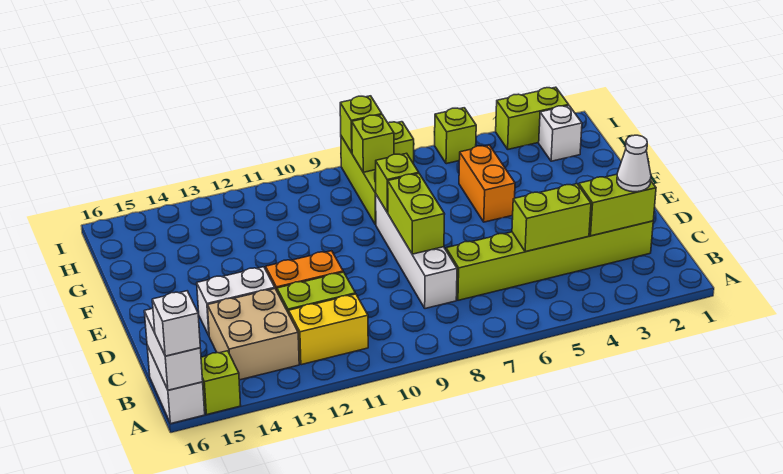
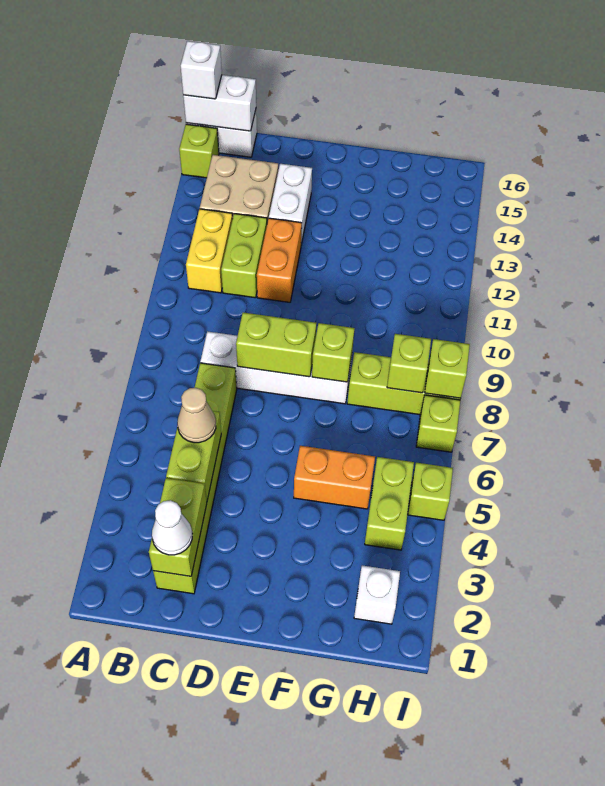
none -> tan cone C5 level 3
lime brick I2:I3 level 1 -> lime brick H4:H5 level 1

